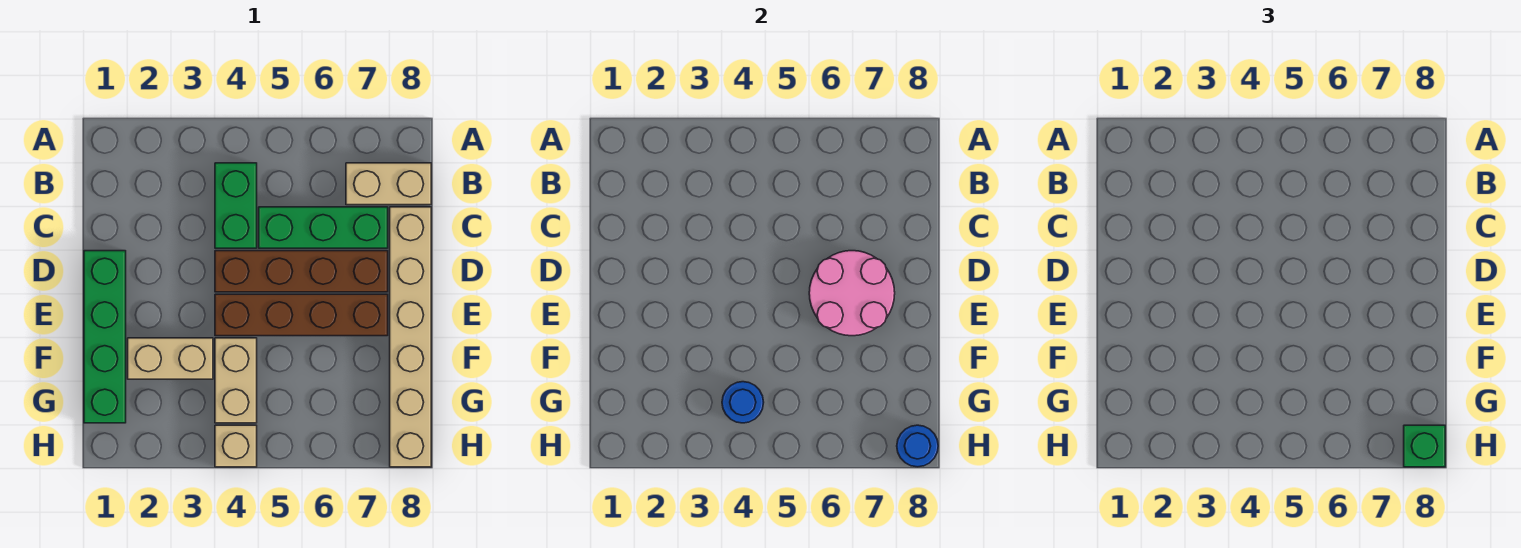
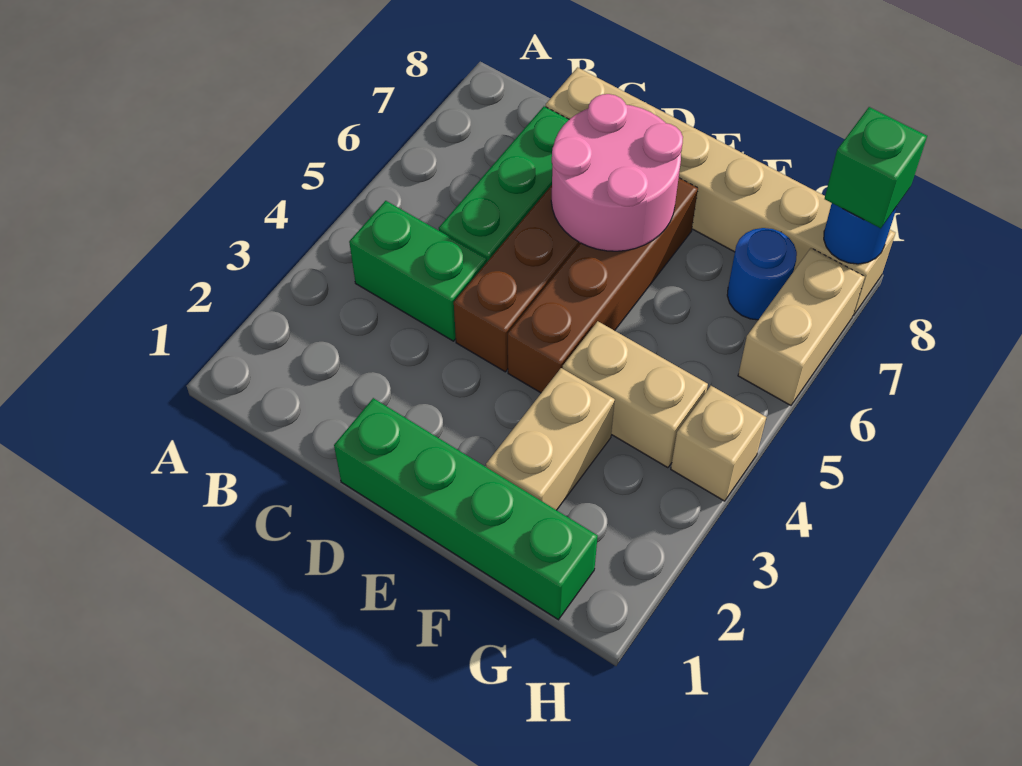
tan brick B7:B8 level 1 -> tan brick H6:H7 level 1
blue round brick G4 level 2 -> blue round brick G7 level 1

